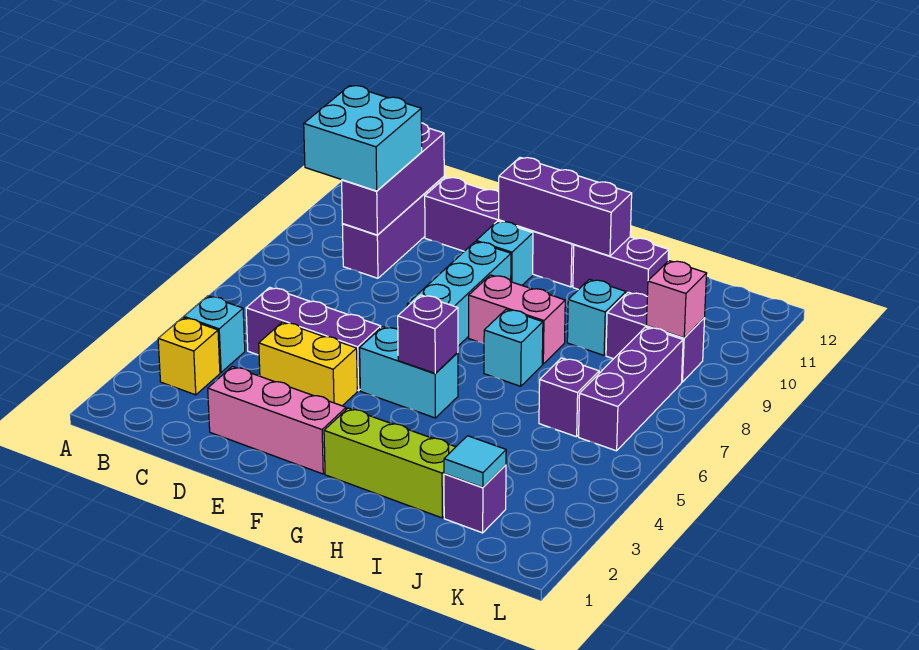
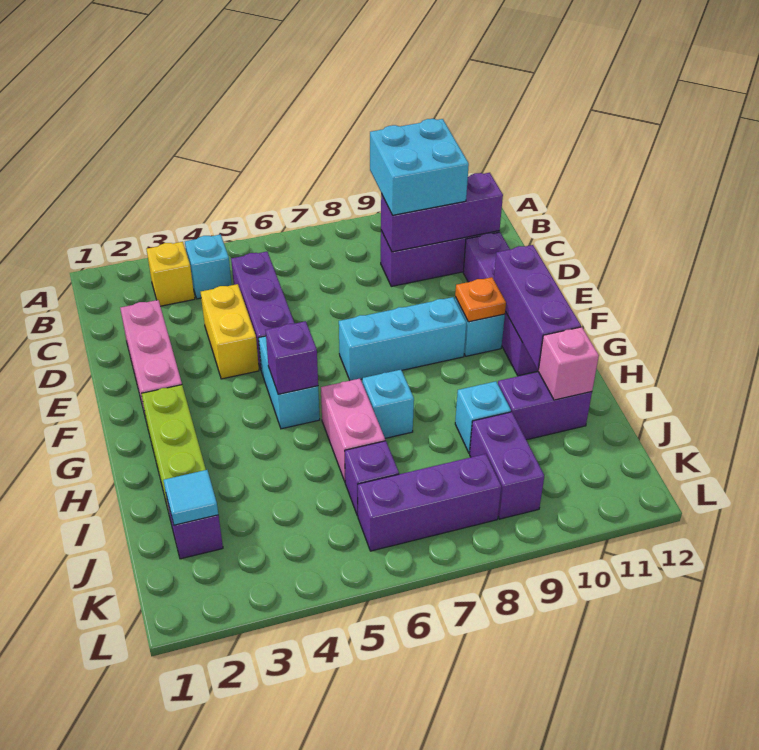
none -> orange plate F10 level 2
pink brick G8:H8 level 1 -> pink brick H6:I6 level 1
purple brick H11:I11 level 1 -> purple brick I10:I11 level 1
pink brick K9 level 2 -> pink brick I11 level 2

